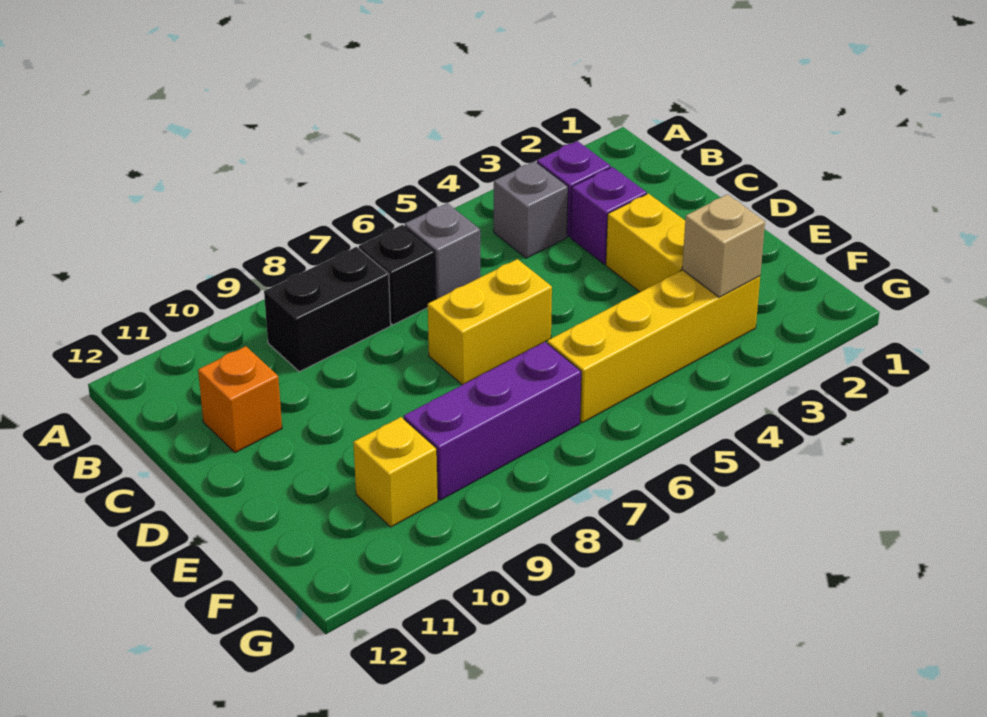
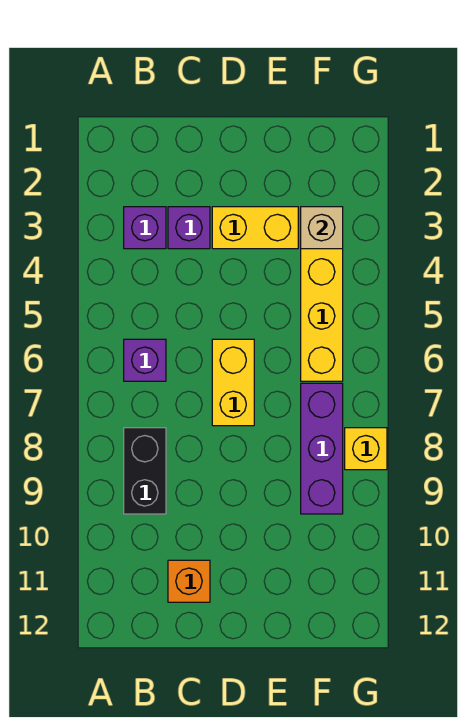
grey brick B4 level 1 -> none
grey brick B6 level 1 -> purple brick B6 level 1
black brick B7 level 1 -> none
yellow brick F10 level 1 -> yellow brick G8 level 1

